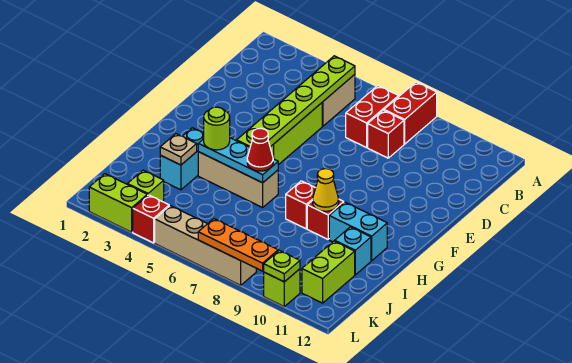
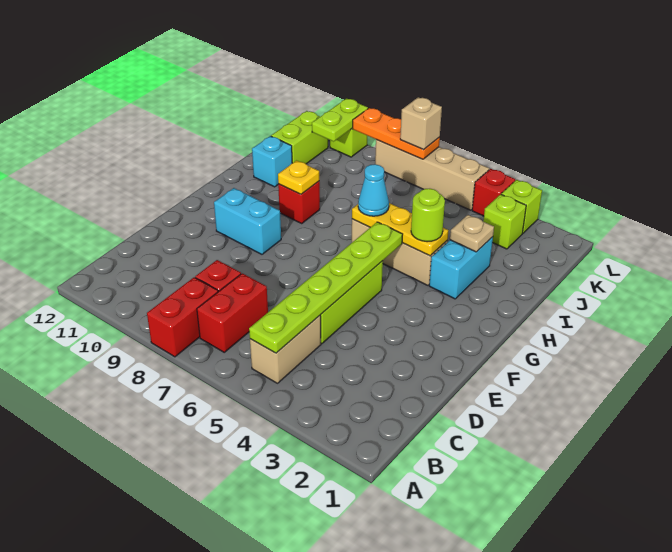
cyan plate H4:H6 level 2 -> yellow plate H4:H6 level 2
red cone H6 level 3 -> cyan cone H6 level 3
red brick H8 level 1 -> none
yellow cone H9 level 2 -> yellow plate H9 level 2
cyan brick H10:H11 level 1 -> cyan brick F9:F10 level 1
lime brick L2:L3 level 1 -> lime brick L3 level 1
none -> tan brick L7 level 3
lime plate L10 level 2 -> lime plate K10:L10 level 2

